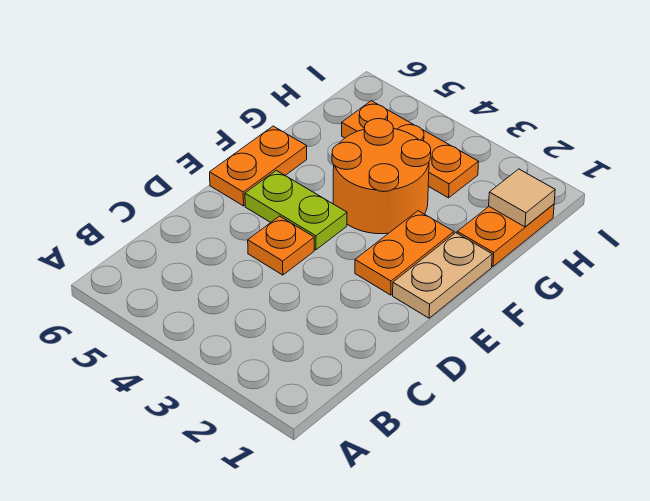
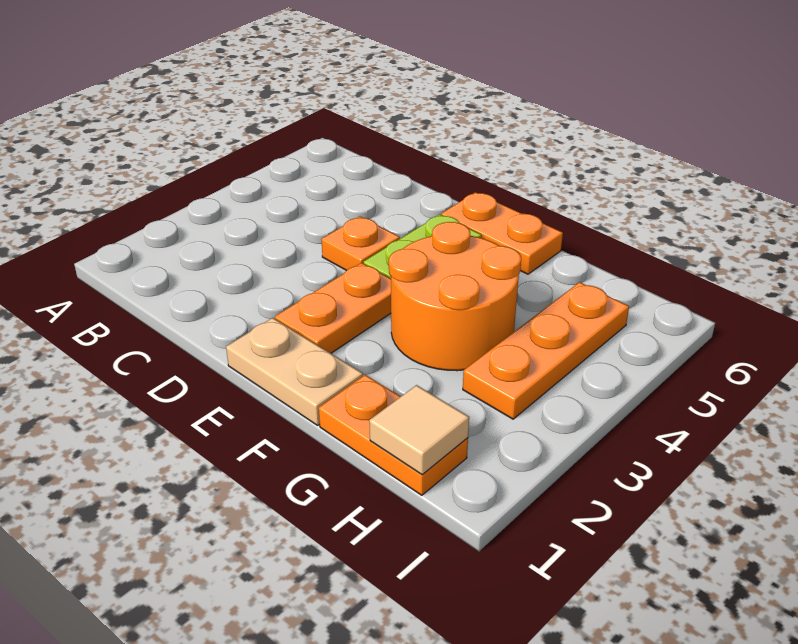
orange plate E2:F2 level 1 -> orange plate E2:E3 level 1

